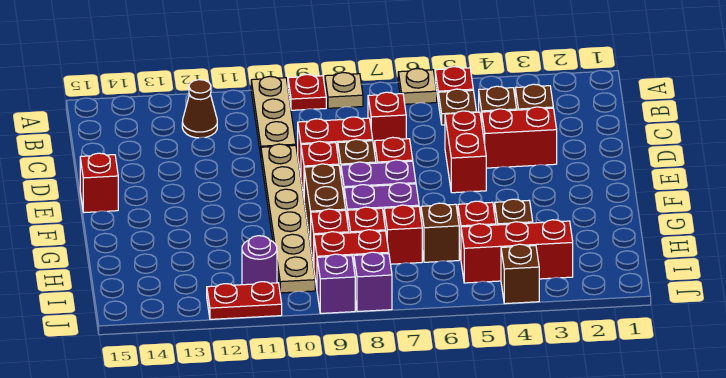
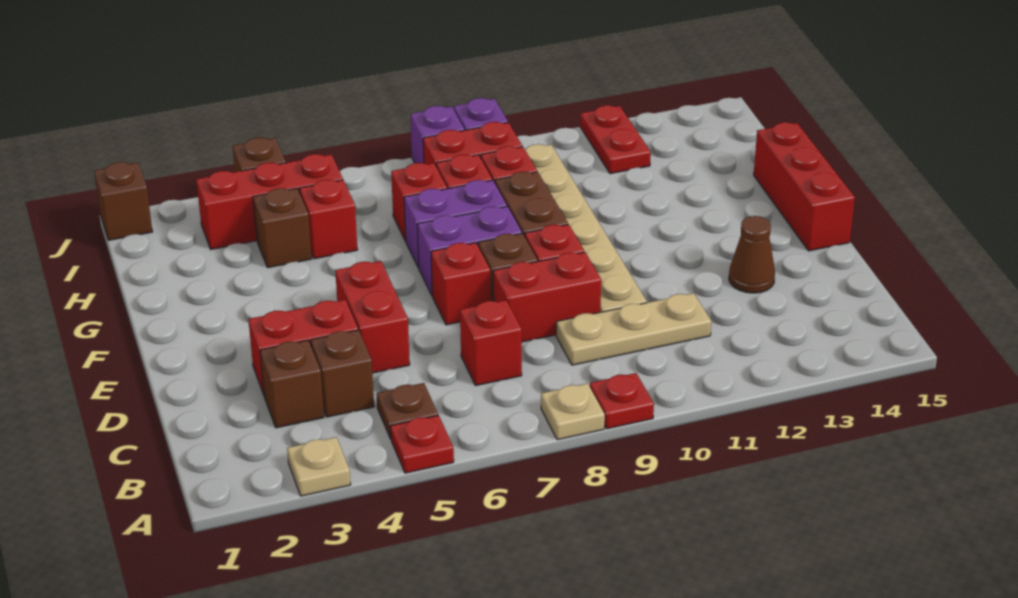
tan plate A6 level 1 -> tan plate A3 level 1
tan plate A10:C10 level 1 -> tan plate C9:C11 level 1
brown cone B12 level 1 -> brown cone D13 level 1
red brick E15 level 1 -> red brick E15:G15 level 1
brown brick H6 level 1 -> brown brick J1 level 1
purple round brick I11 level 1 -> none
red plate J11:J12 level 1 -> red plate I12:J12 level 1

